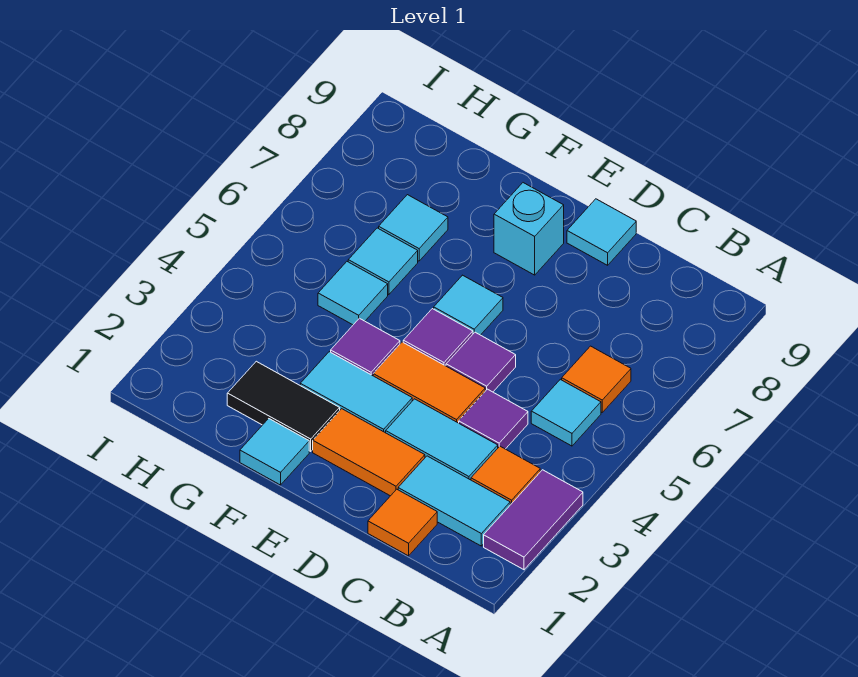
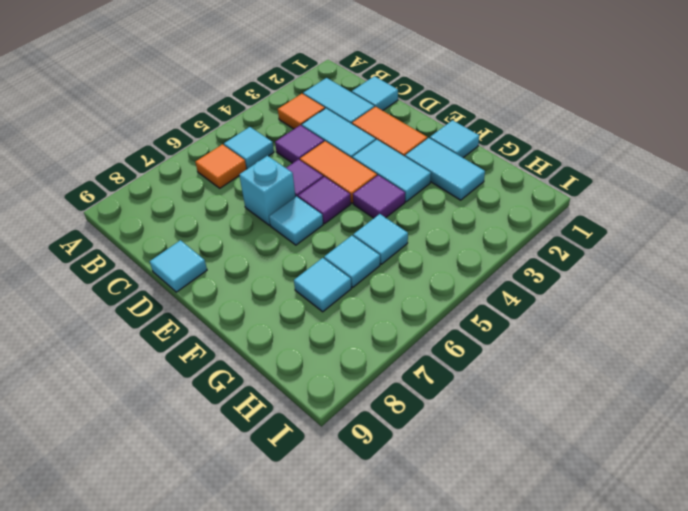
purple tile A2:A3 level 1 -> none
orange tile C1 level 1 -> cyan tile C1 level 1
cyan brick E8 level 1 -> cyan brick D6 level 1
black tile F2:G2 level 1 -> cyan tile F2:G2 level 1

